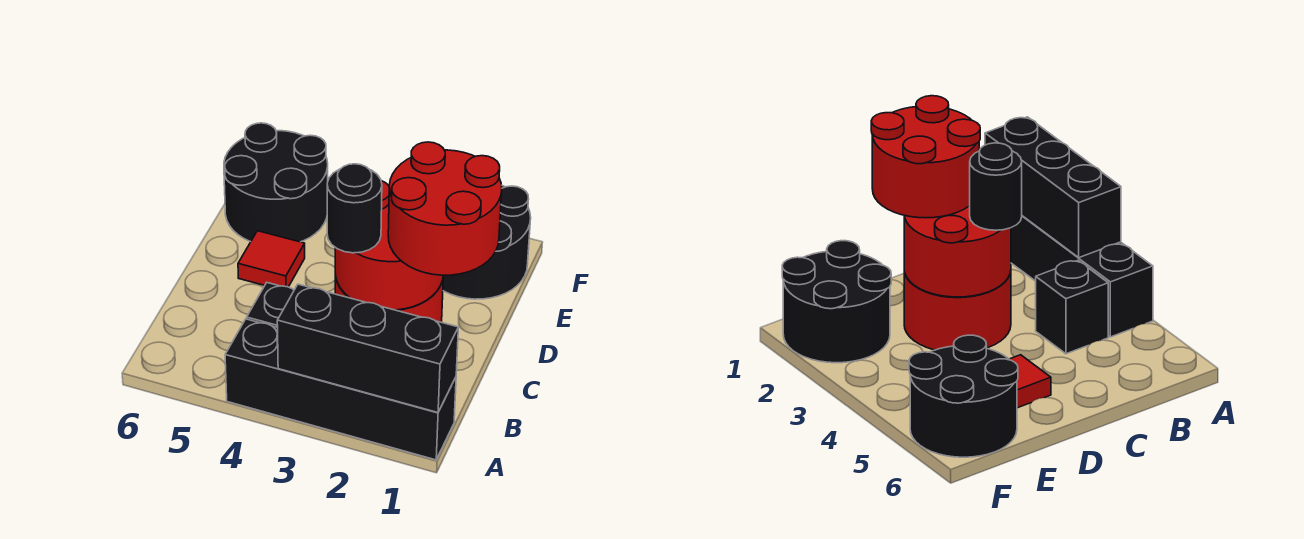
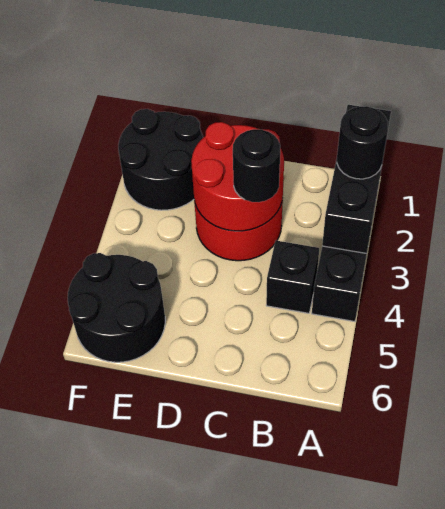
none -> black round brick A2 level 3
red round brick C1:D2 level 3 -> none
red tile D5 level 1 -> none

